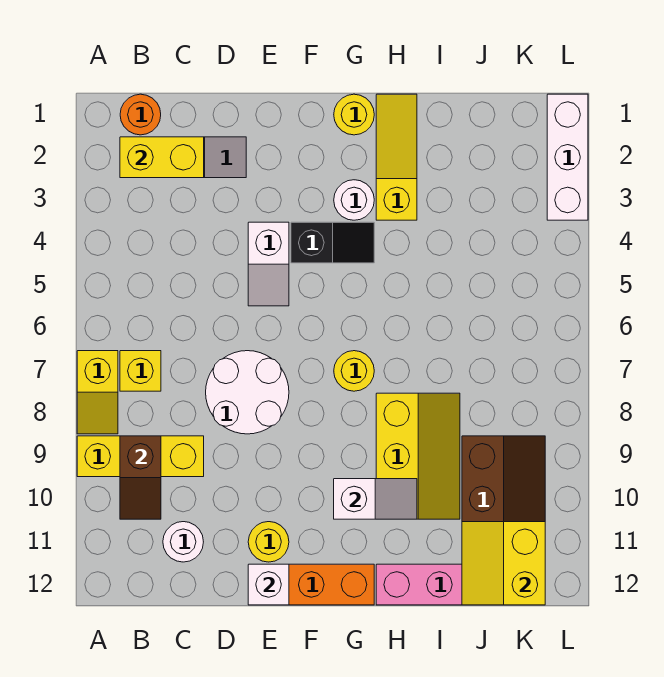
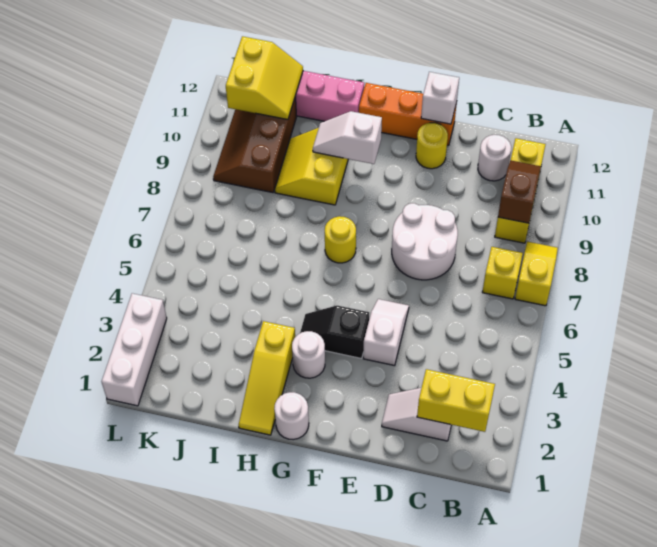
yellow brick A9:C9 level 1 -> yellow brick B9:B11 level 1
orange round brick B1 level 1 -> none
yellow round brick G1 level 1 -> white round brick G1 level 1
yellow slope H8:I10 level 1 top H -> yellow slope H9:I10 level 1 top H

